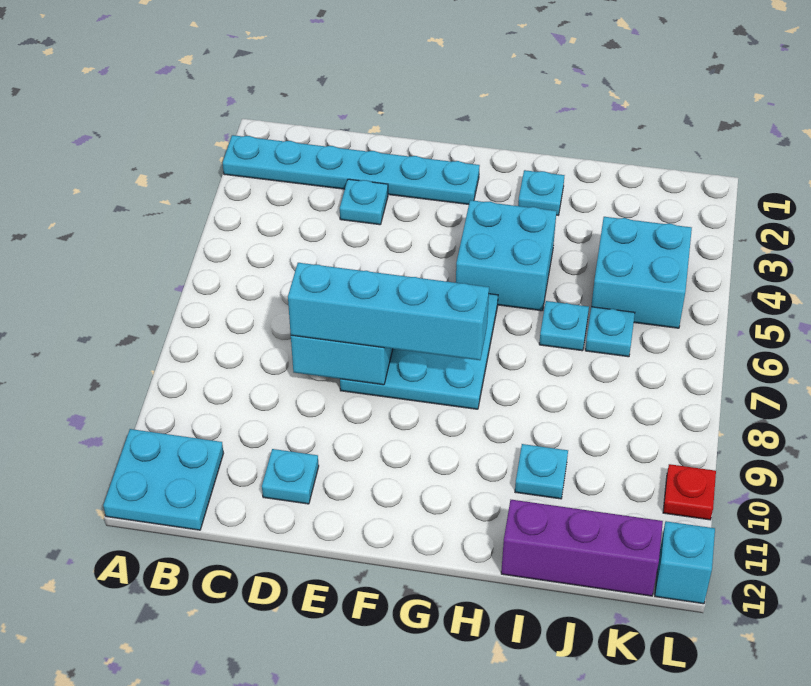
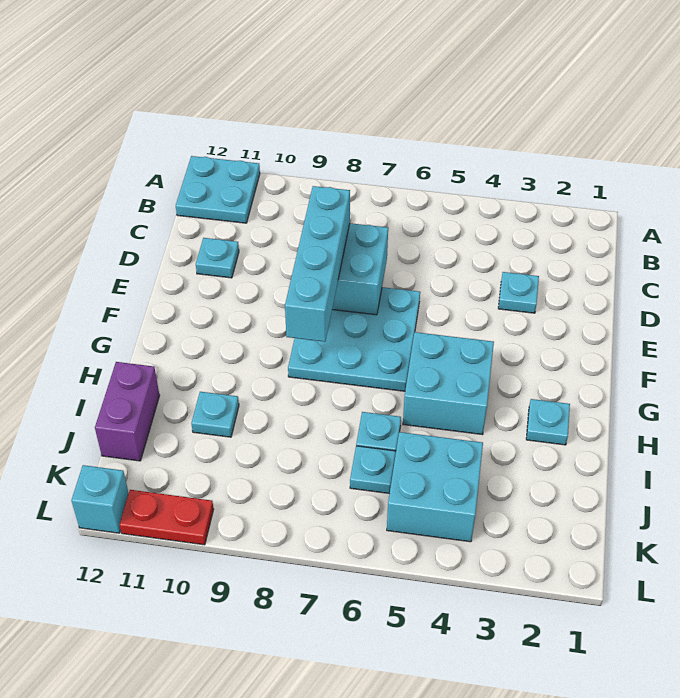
cyan plate A2:F2 level 1 -> none
purple brick I12:K12 level 1 -> purple brick I12:J12 level 1
red plate L10 level 1 -> red plate L10:L11 level 1

